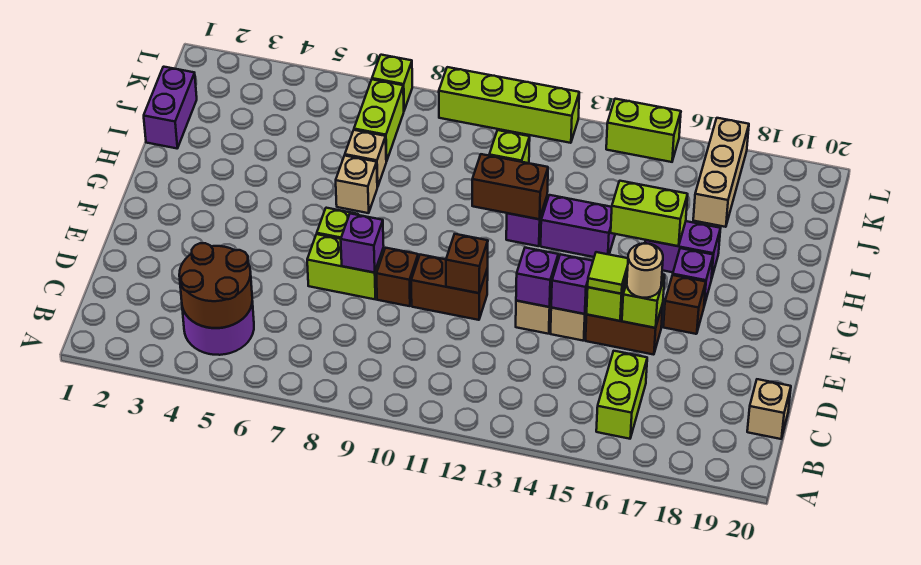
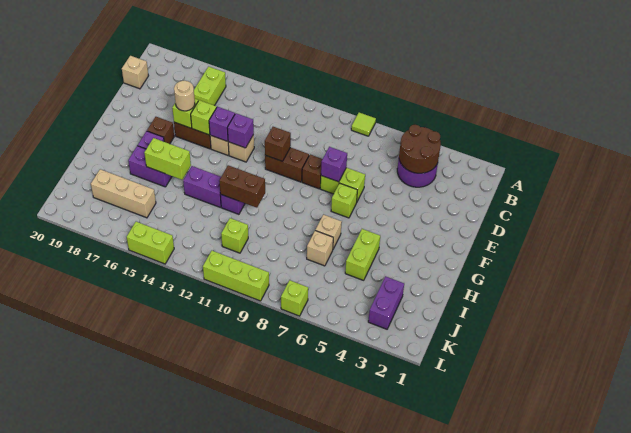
lime tile E15 level 3 -> lime tile A8 level 1
purple brick I1:J1 level 1 -> purple brick J3:K3 level 1
lime brick J7:K7 level 1 -> lime brick H5:I5 level 1
tan brick J17:L17 level 1 -> tan brick J16:J18 level 1
lime brick L9:L12 level 1 -> lime brick L9:L11 level 1

